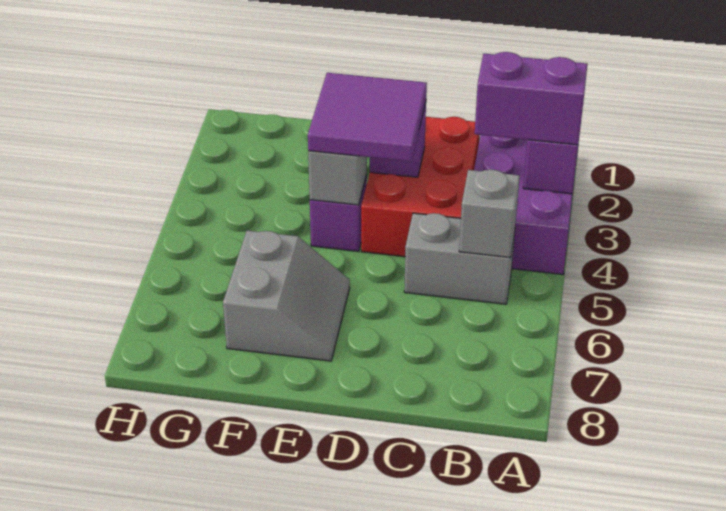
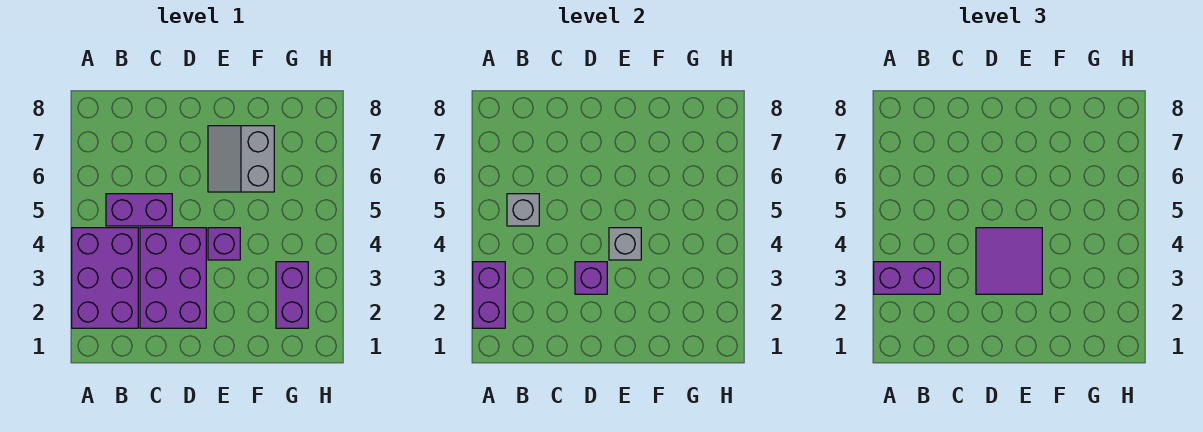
grey brick B5:C5 level 1 -> purple brick B5:C5 level 1
red brick C2:D4 level 1 -> purple brick C2:D4 level 1
none -> purple brick G2:G3 level 1

